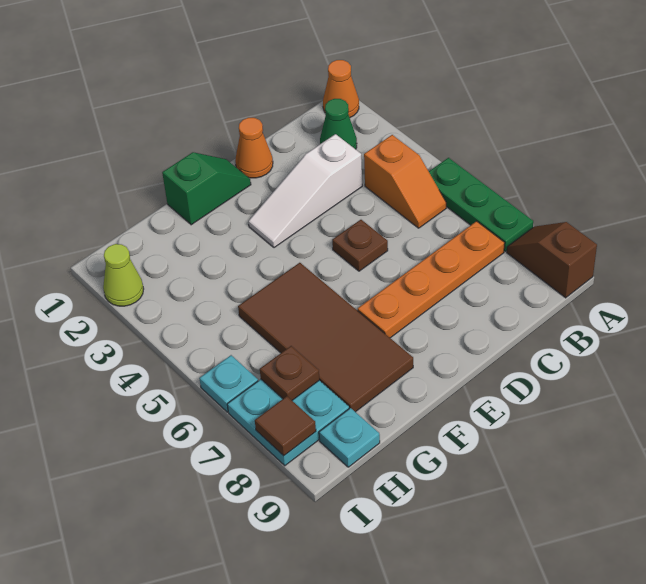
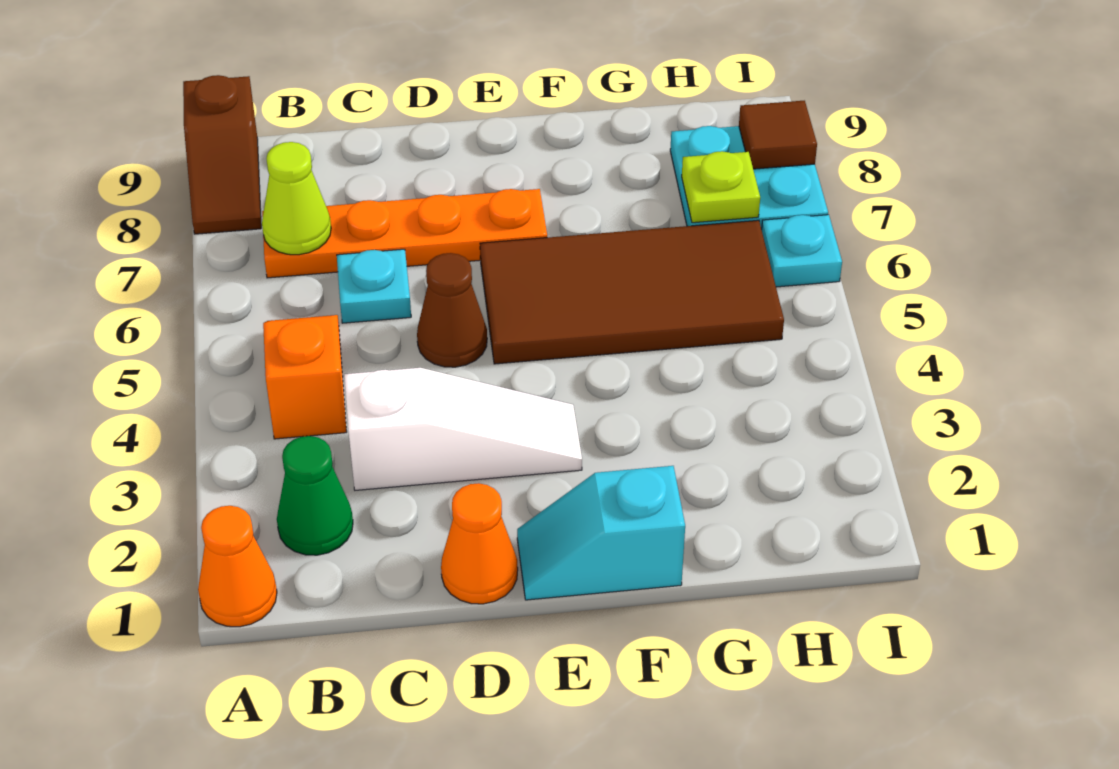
green plate A5:A7 level 1 -> none
brown plate D5 level 1 -> brown cone D5 level 1
green slope E1:F1 level 1 top F -> cyan slope E1:F1 level 1 top F
brown tile F5:G8 level 1 -> brown tile E5:H6 level 1
brown plate H7 level 2 -> lime plate H7 level 2
cyan plate H9 level 1 -> cyan plate C6 level 1
lime cone I2 level 1 -> lime cone B7 level 2

